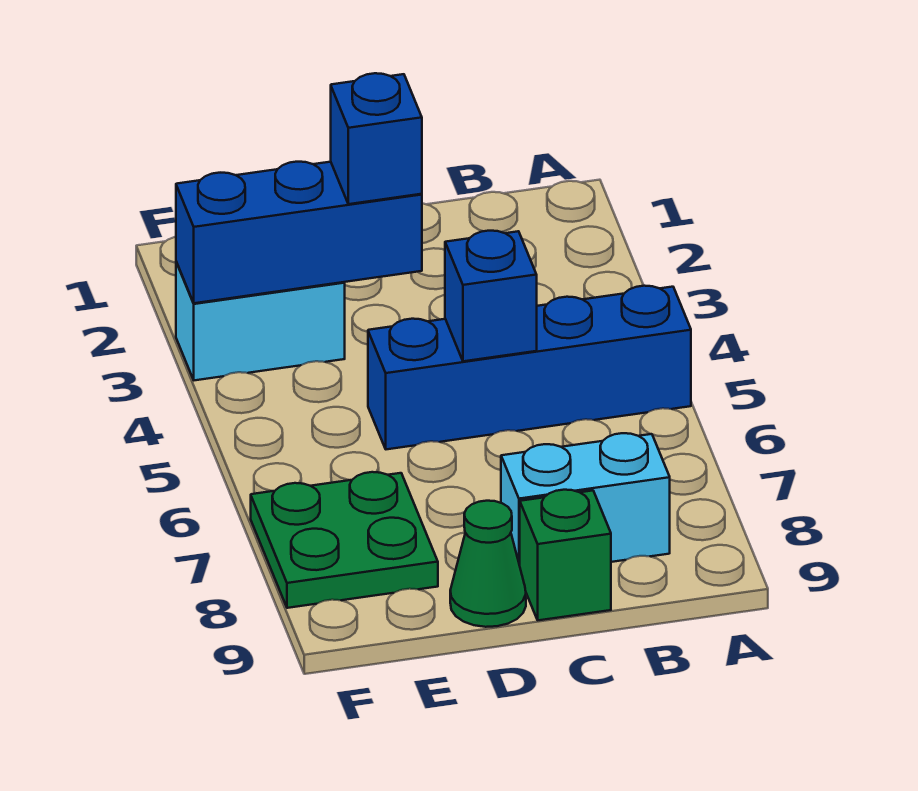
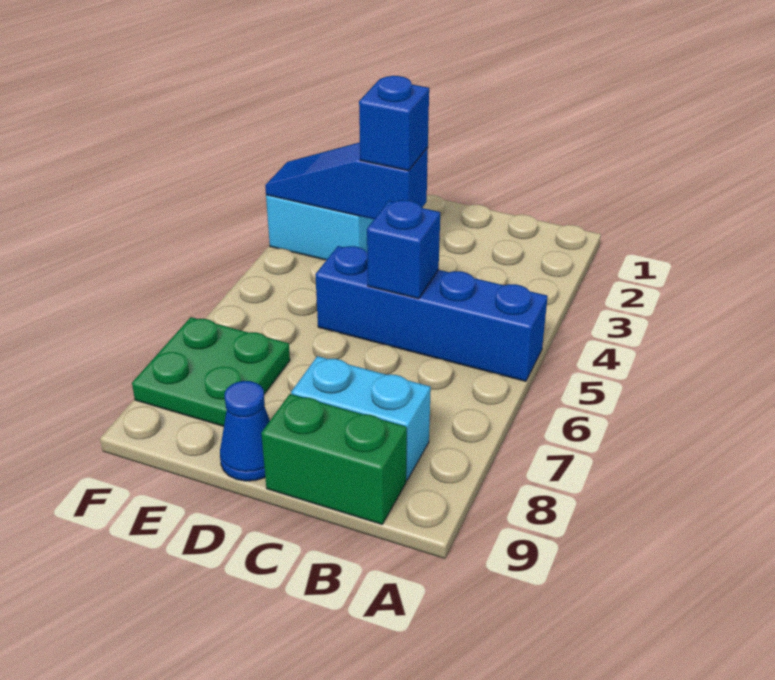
green brick C9 level 1 -> green brick B9:C9 level 1
blue brick D3:F3 level 2 -> blue slope D3:F3 level 2 top D
green cone D9 level 1 -> blue cone D9 level 1

